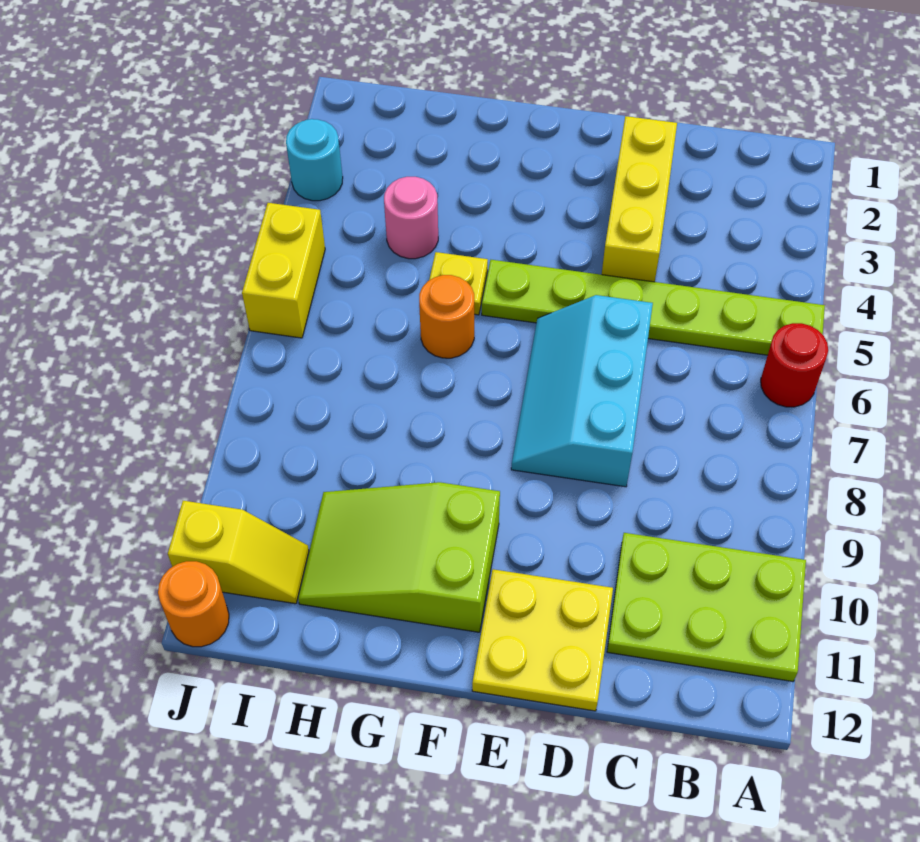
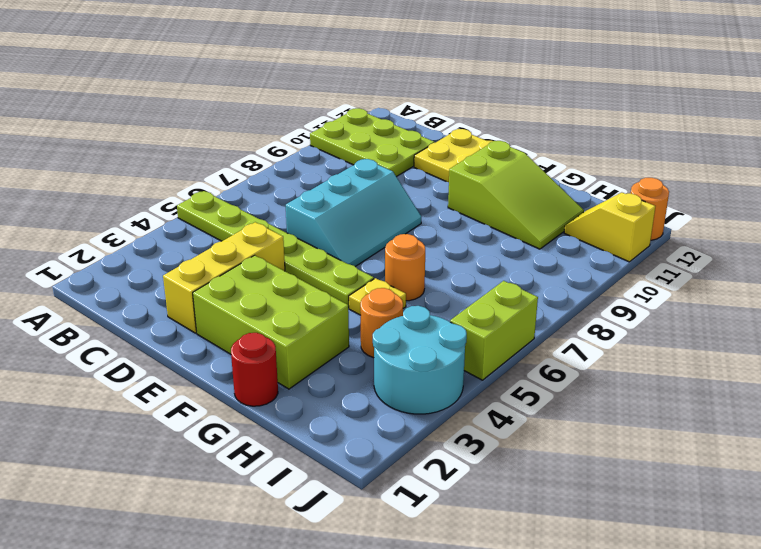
red round brick A6 level 1 -> red round brick G1 level 1
none -> lime brick E2:G3 level 1
pink round brick H4 level 1 -> orange round brick H4 level 1
cyan round brick J3 level 1 -> cyan round brick I3:J4 level 1
yellow brick J5:J6 level 1 -> lime brick J5:J6 level 1

